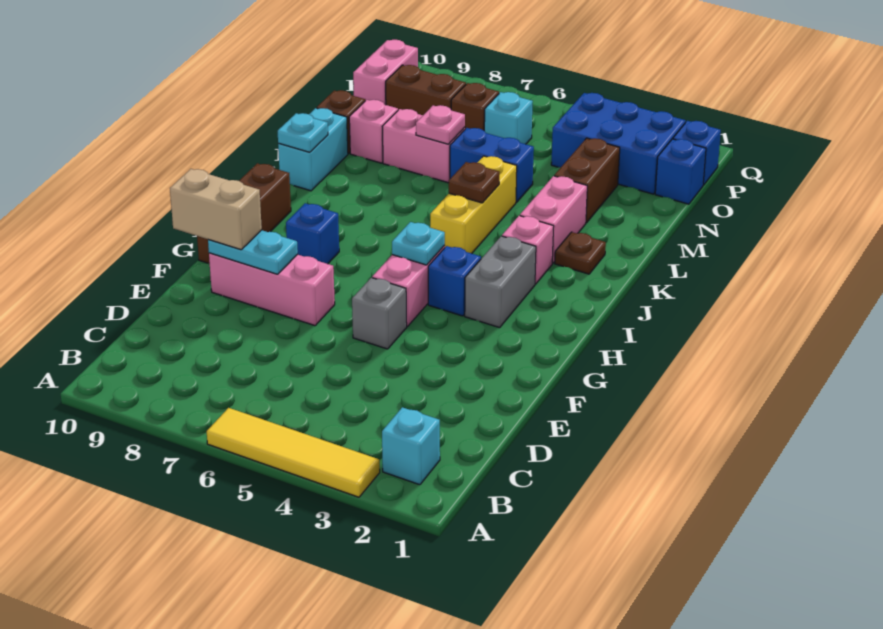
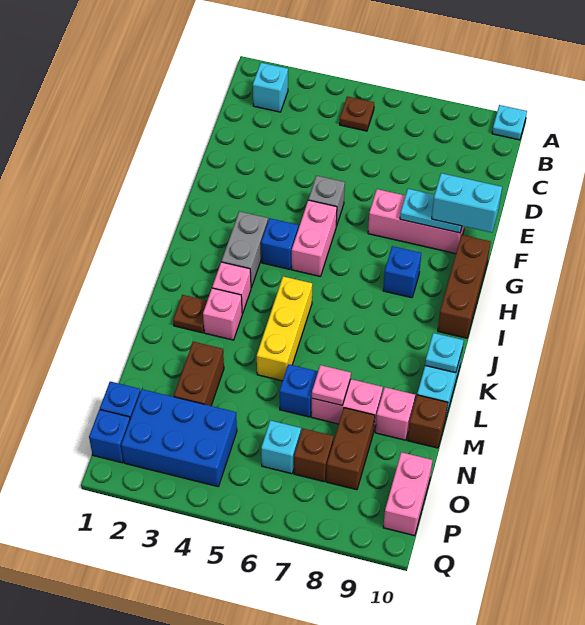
yellow tile A3:A6 level 1 -> none
tan brick F9:F10 level 3 -> cyan brick F9:F10 level 3
cyan plate H5 level 2 -> cyan plate A10 level 1
pink brick K3:L3 level 1 -> pink brick K3 level 1
brown plate K5 level 2 -> brown plate B5 level 1
blue brick M5:M6 level 1 -> blue brick M6 level 1
brown brick O8:O9 level 1 -> brown brick N8:O8 level 1

